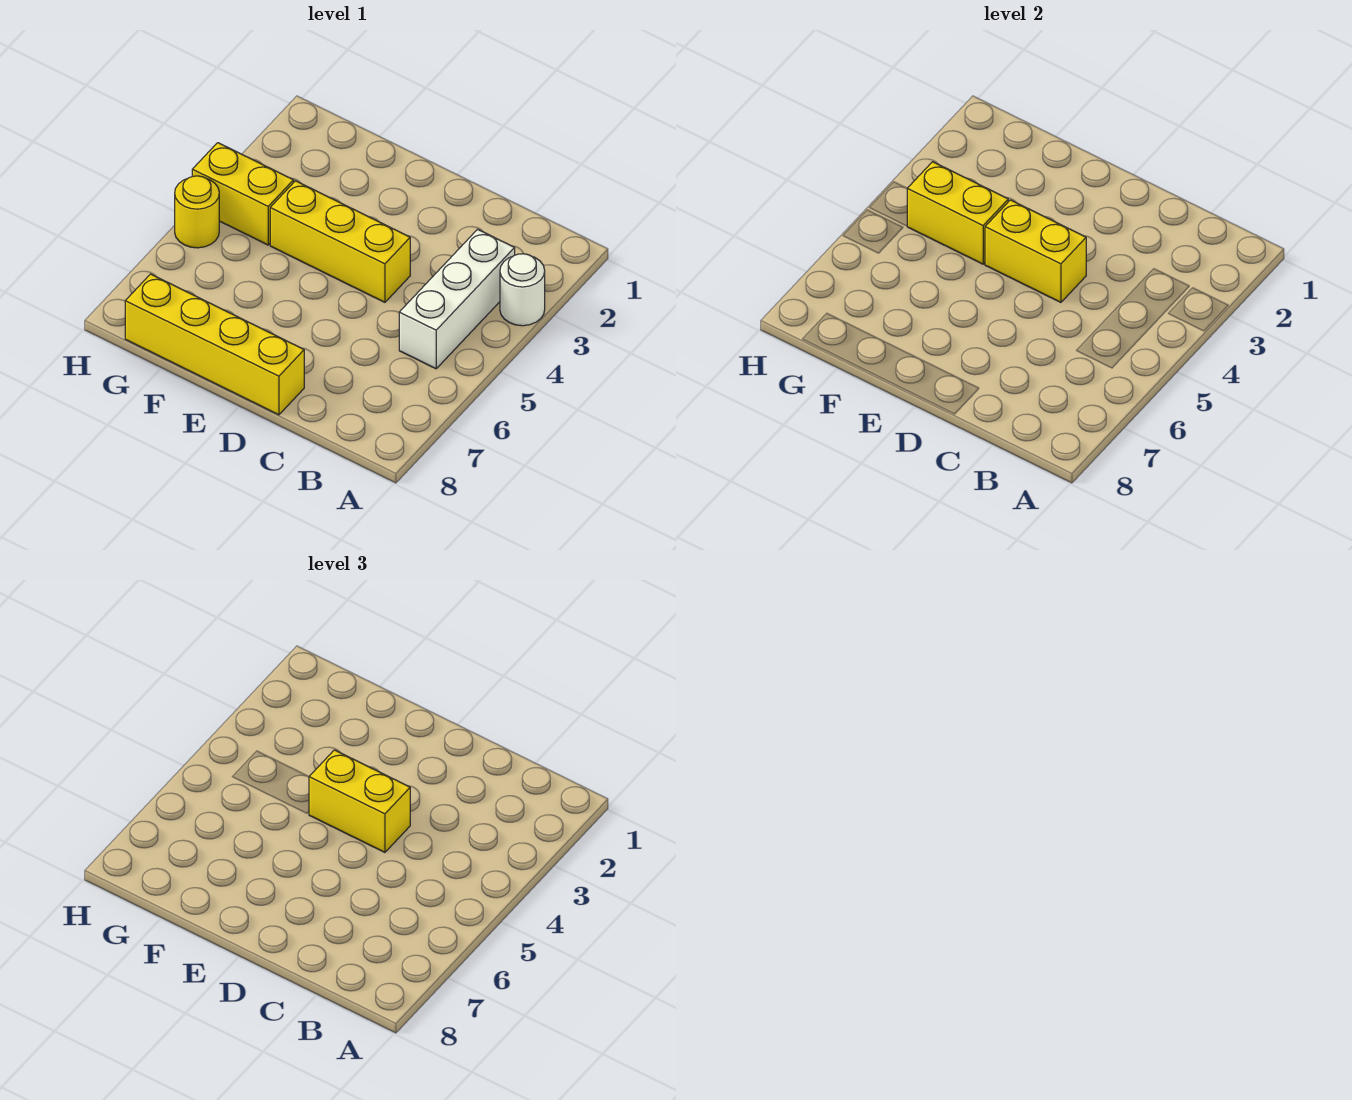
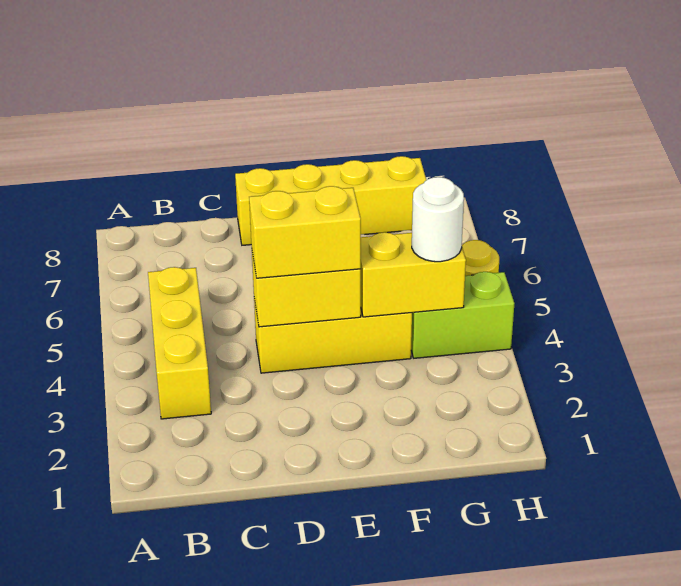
white round brick A3 level 1 -> white round brick G4 level 3
white brick B3:B5 level 1 -> yellow brick B3:B5 level 1
yellow brick G4:H4 level 1 -> lime brick G4:H4 level 1

